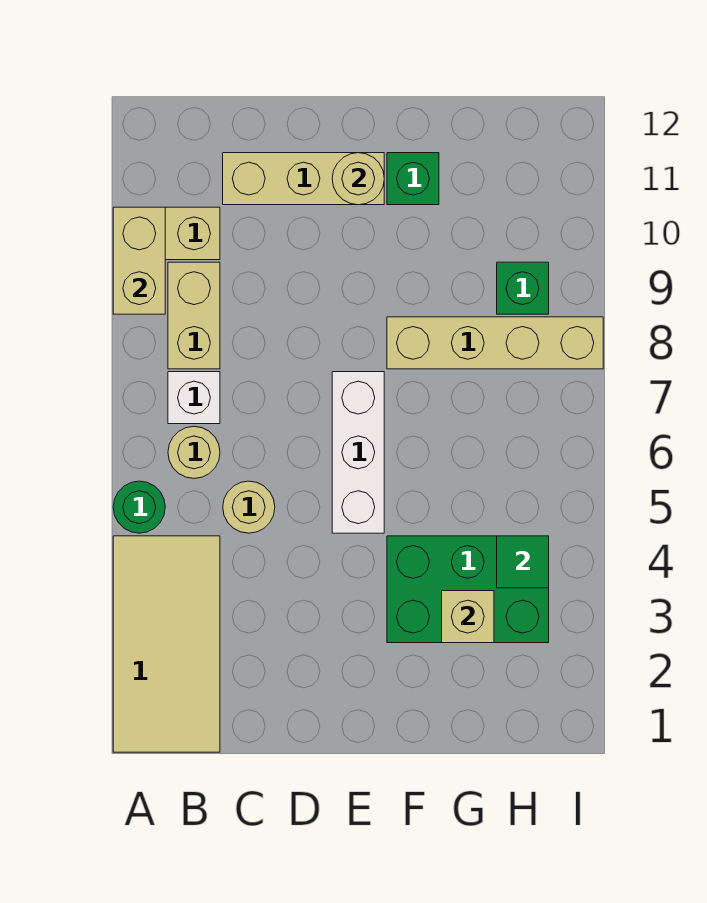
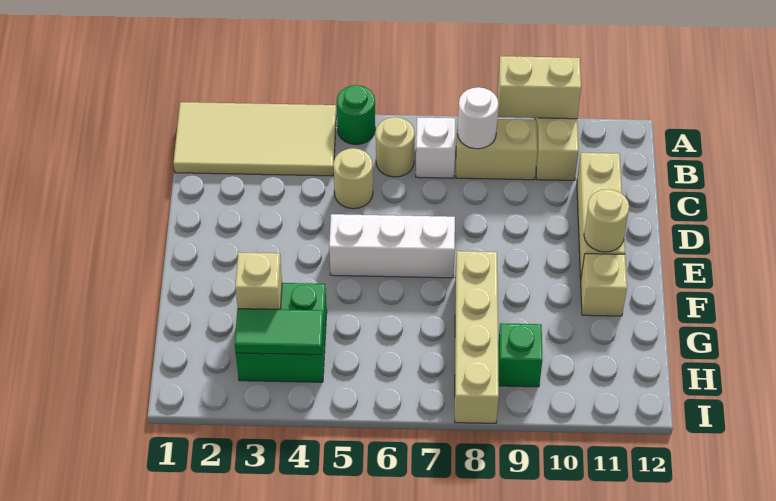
none -> white round brick B8 level 2
green brick F3:H4 level 1 -> green brick G3:H4 level 1
green brick F11 level 1 -> tan brick F11 level 1
green tile H4 level 2 -> green tile H3:H4 level 2

